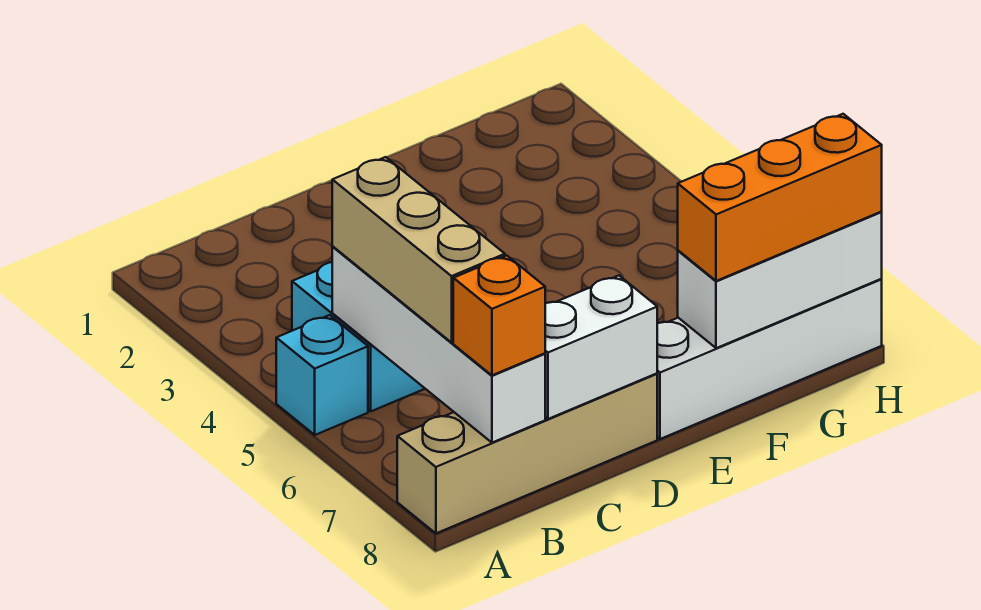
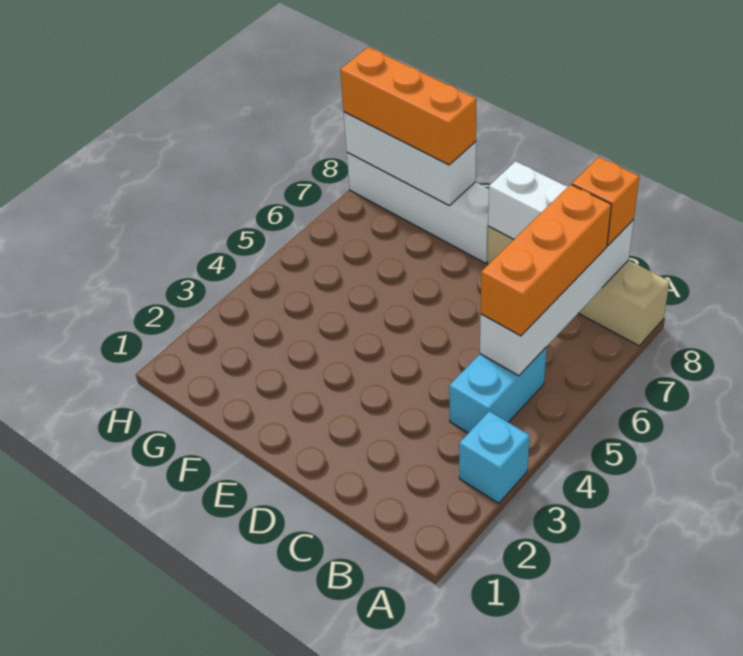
cyan brick A5 level 1 -> cyan brick A3 level 1
tan brick B5:B7 level 3 -> orange brick B5:B7 level 3

